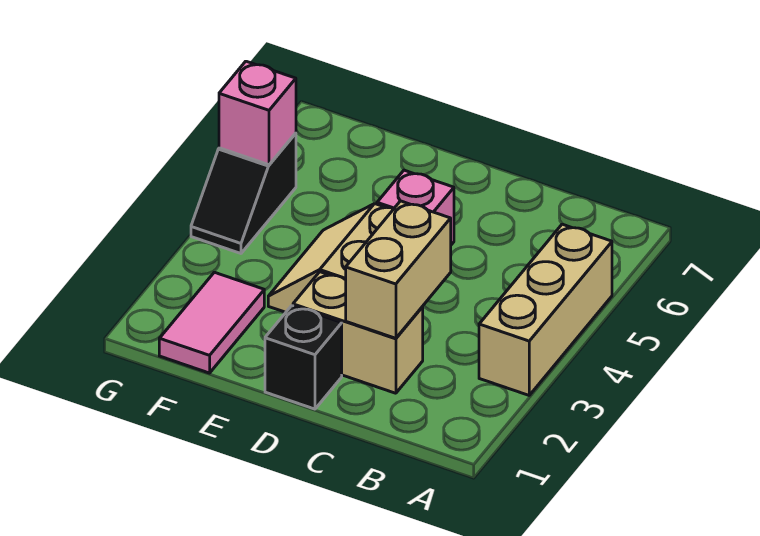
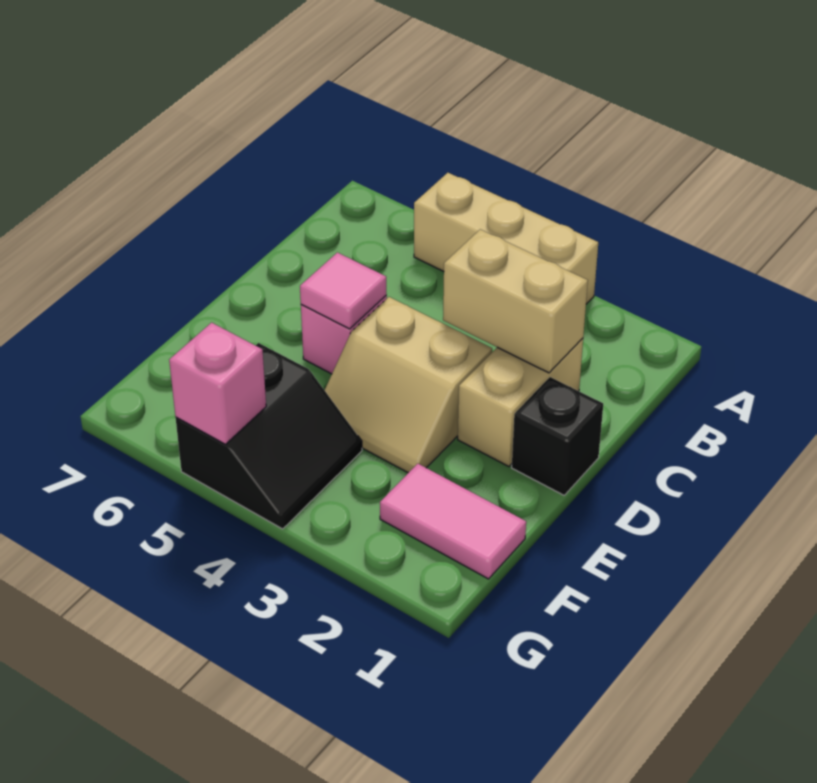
none -> pink tile D5 level 2
black slope G4:G5 level 1 top 5 -> black slope F4:G5 level 1 top 5

